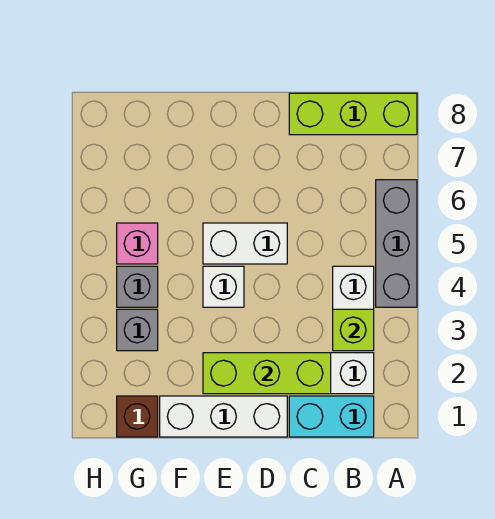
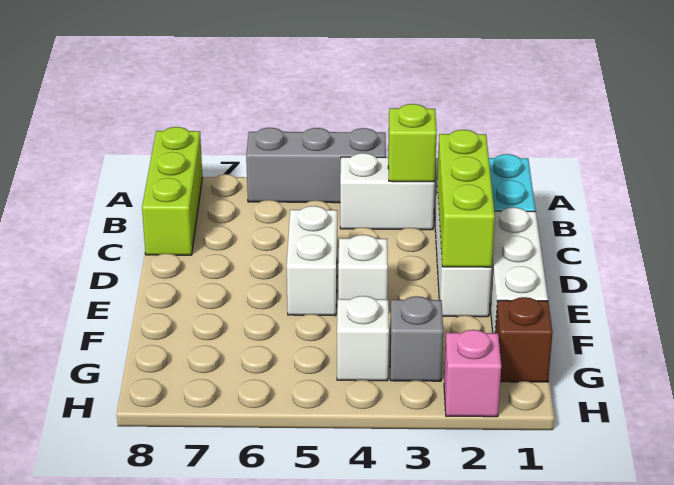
grey brick G4 level 1 -> white brick G4 level 1
pink brick G5 level 1 -> pink brick H2 level 1

